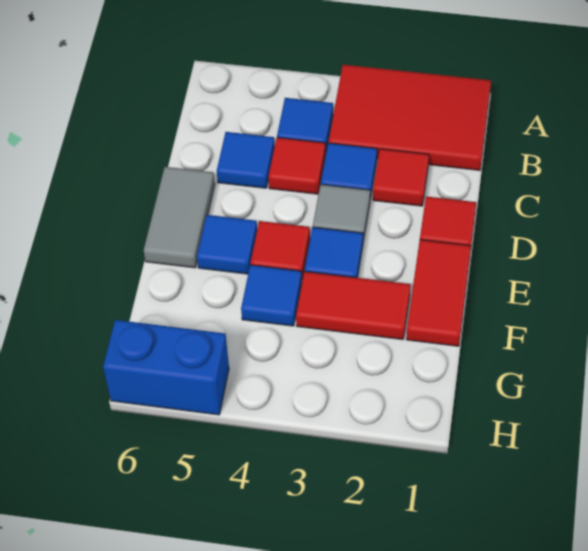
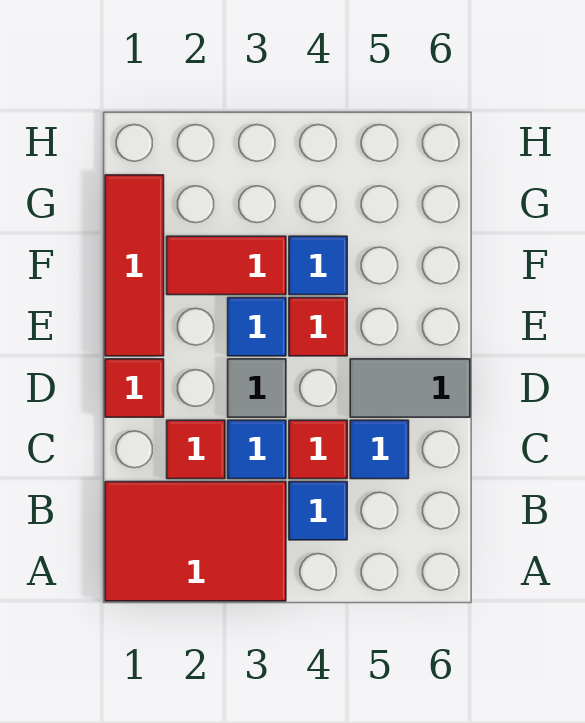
grey tile D6:E6 level 1 -> grey tile D5:D6 level 1
red tile E1:F1 level 1 -> red tile E1:G1 level 1
blue tile E5 level 1 -> none
blue brick H5:H6 level 1 -> none

